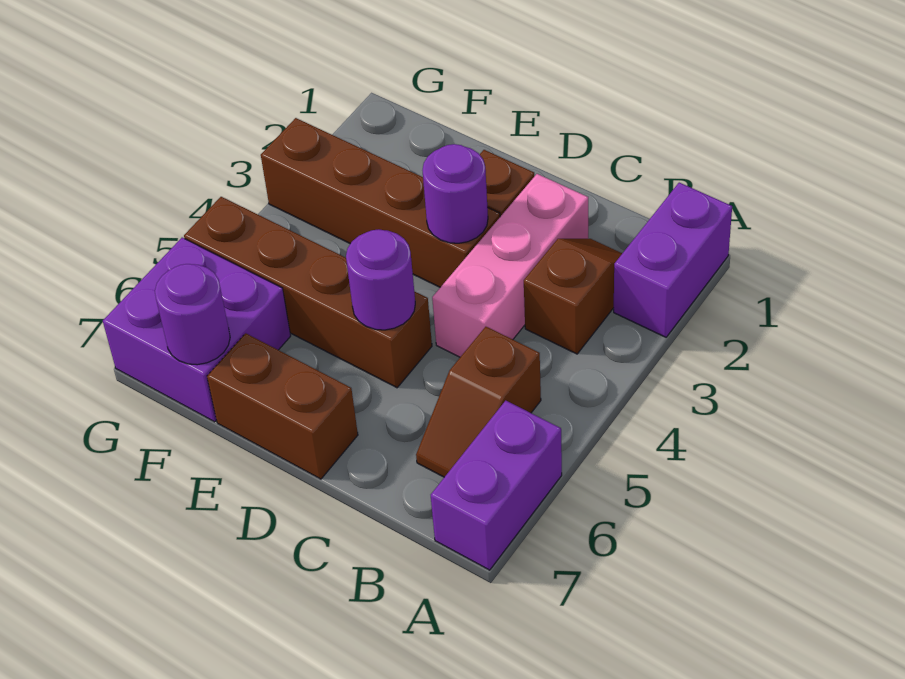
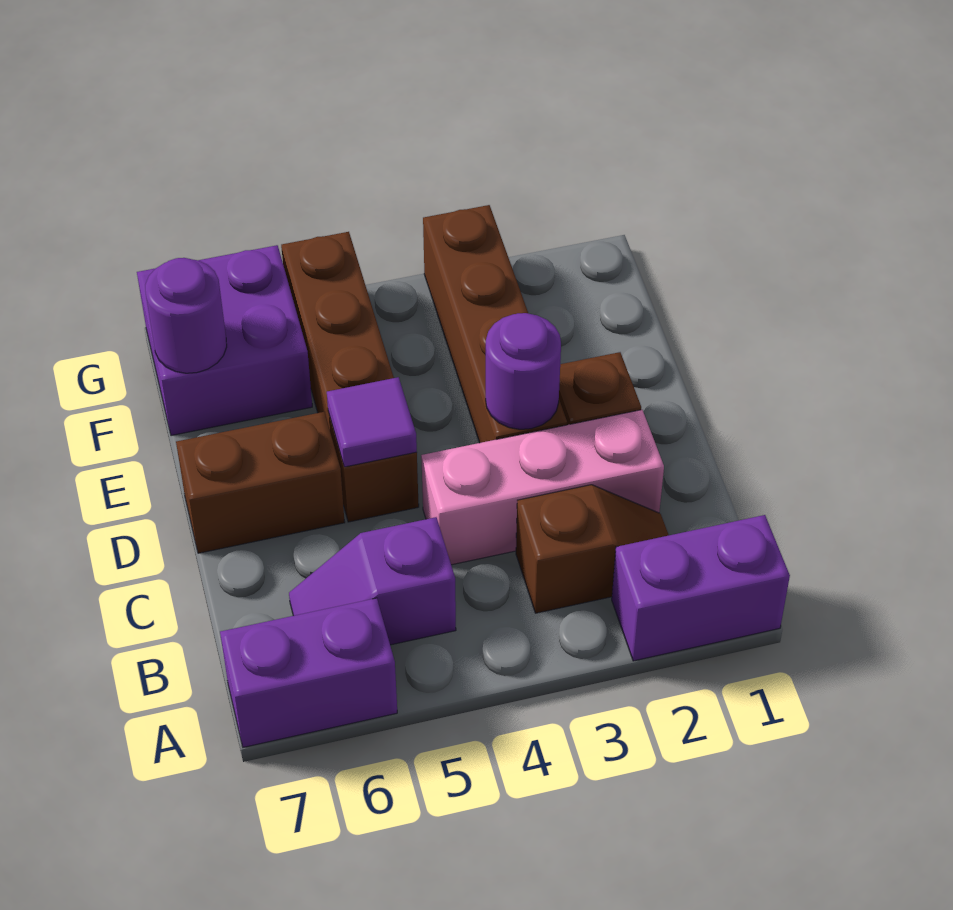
brown slope B5:B6 level 1 top 5 -> purple slope B5:B6 level 1 top 5
purple round brick D5 level 2 -> purple tile D5 level 2
brown brick D7:E7 level 1 -> brown brick D6:D7 level 1

